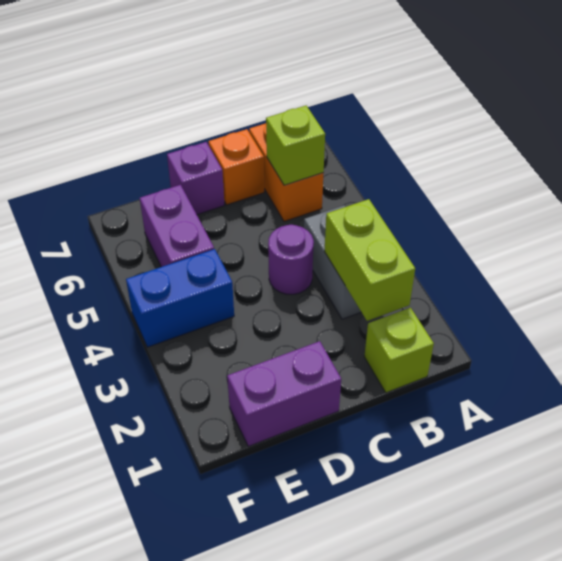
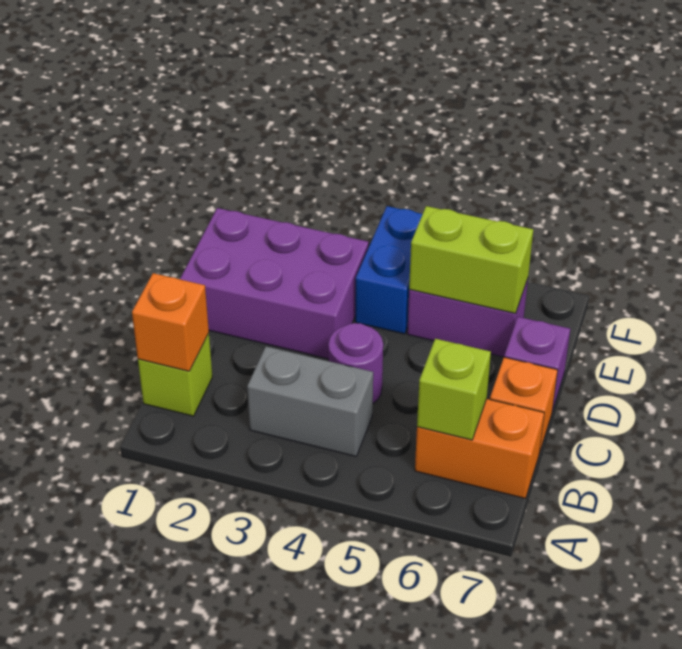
none -> orange brick B1 level 2
lime brick B2:B3 level 2 -> lime brick E5:E6 level 2
purple brick D1:E1 level 1 -> purple brick D1:E3 level 1

